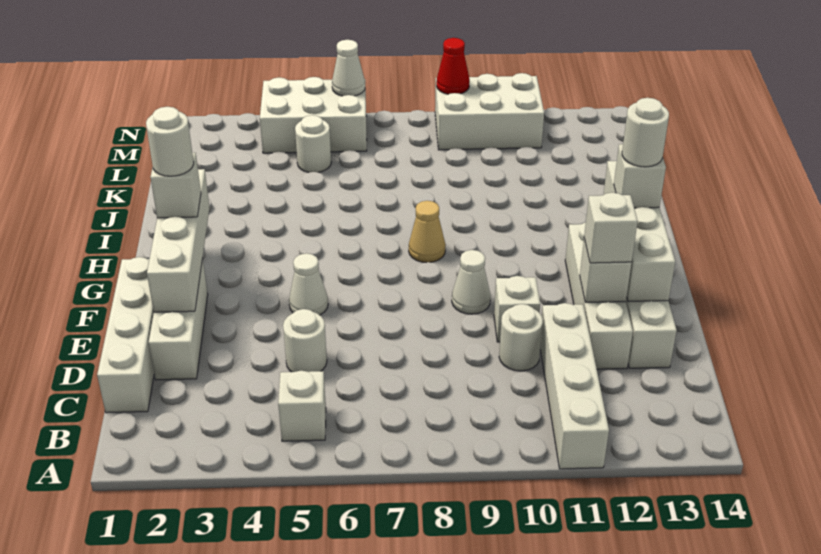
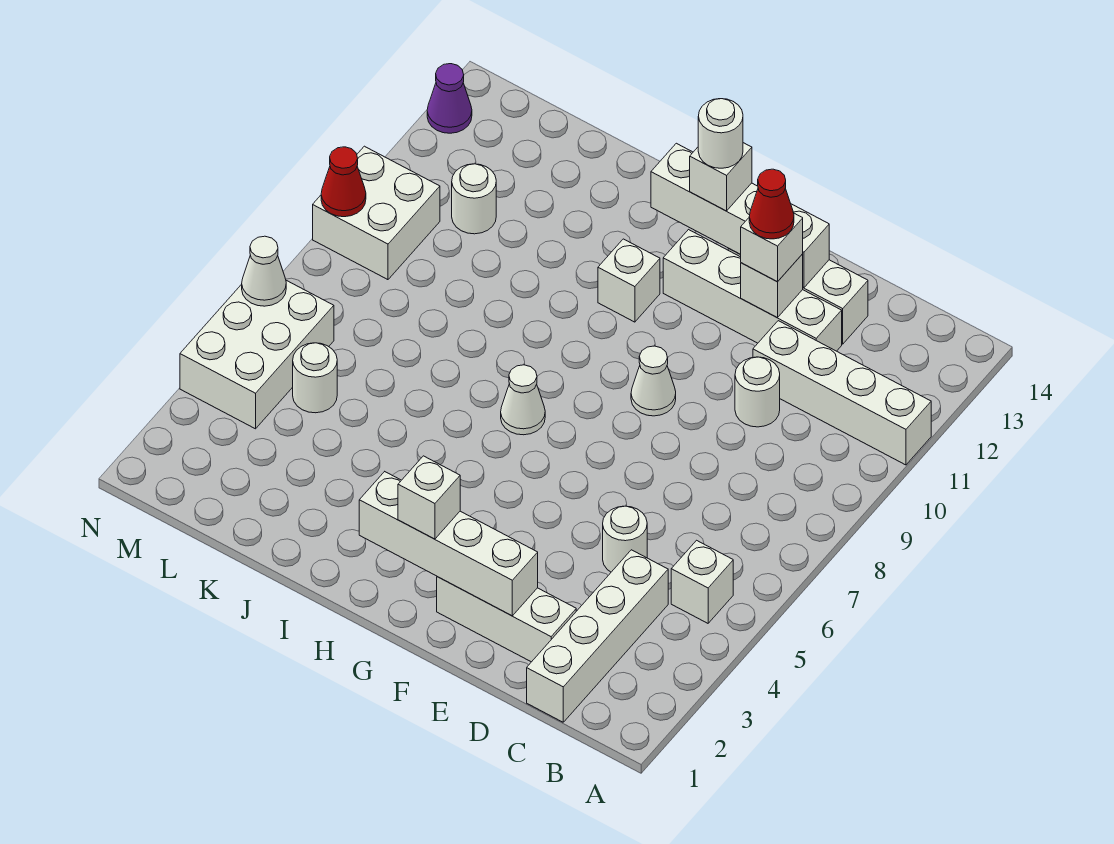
white brick C1:F1 level 1 -> white brick C1:C4 level 1
white brick E10 level 1 -> white brick H11 level 1
none -> red cone E12 level 4
white cone F5 level 1 -> white cone H7 level 1
white round brick G2 level 4 -> white round brick L11 level 1
tan cone H8 level 1 -> none
white brick M9:N11 level 1 -> white brick M9:N10 level 1
none -> purple cone N13 level 1

